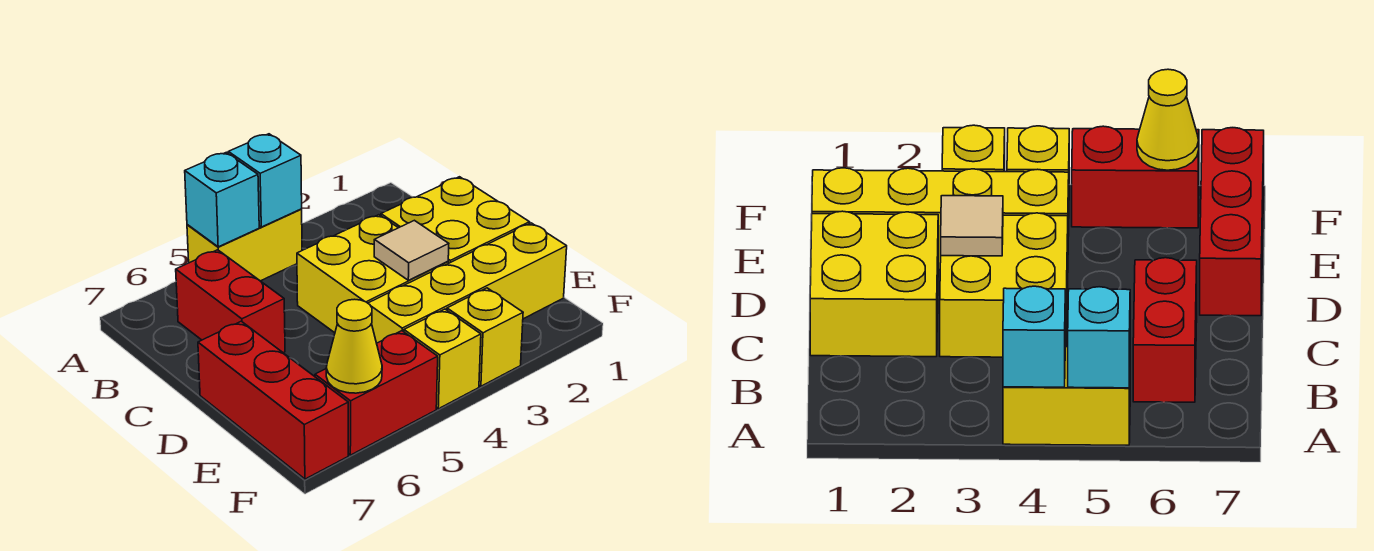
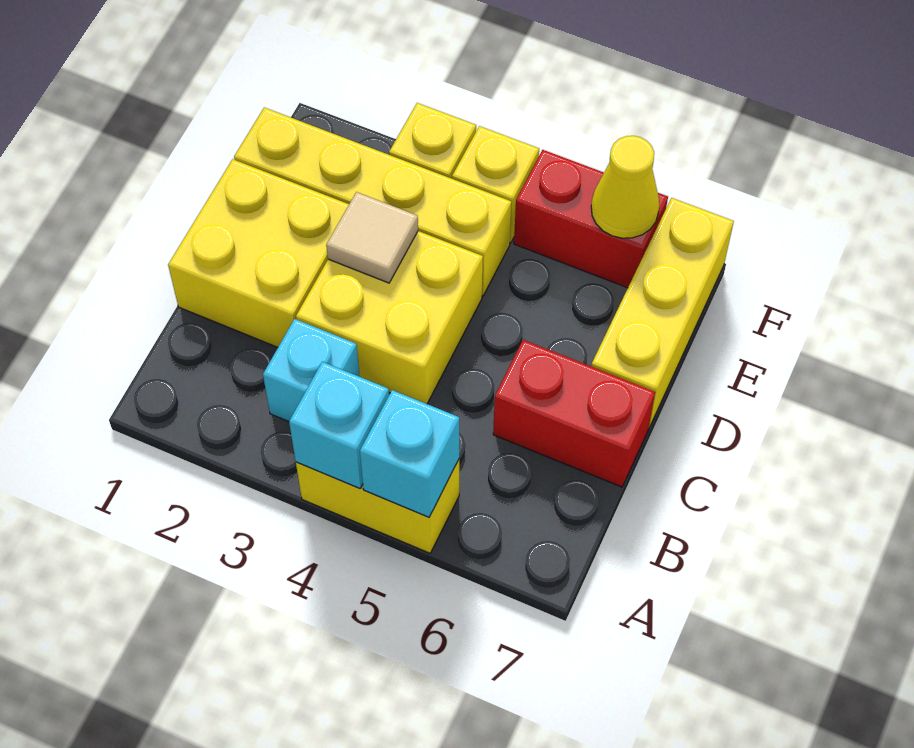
none -> cyan brick B3 level 1
red brick B6:C6 level 1 -> red brick C6:C7 level 1
red brick D7:F7 level 1 -> yellow brick D7:F7 level 1

